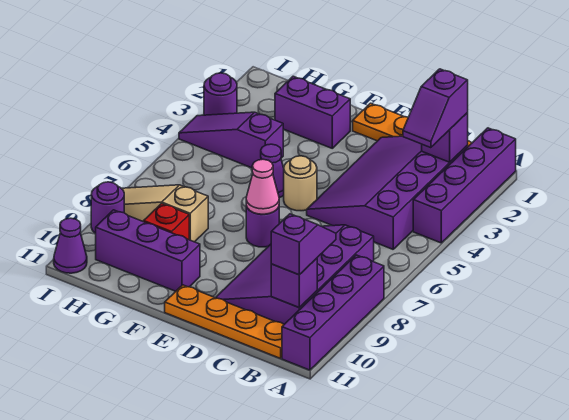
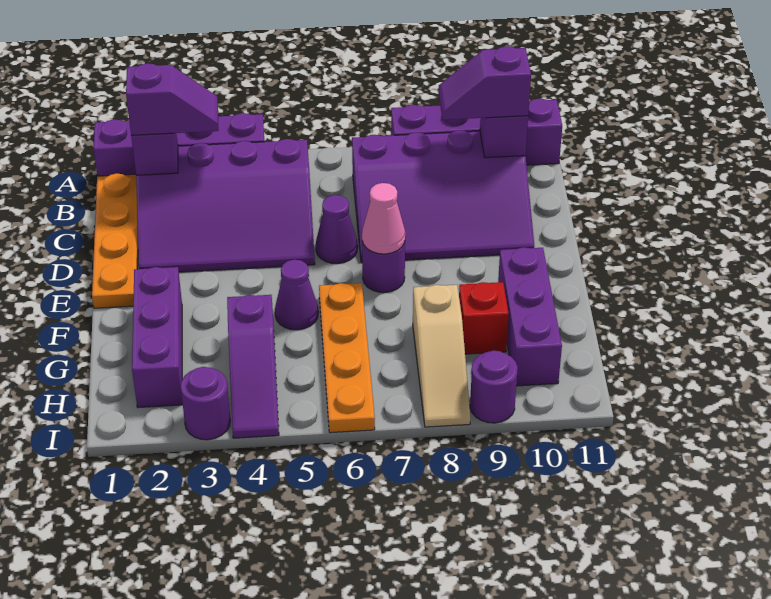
orange plate B11:E11 level 1 -> orange plate F6:I6 level 1
tan round brick E5 level 1 -> none
purple brick F2:G2 level 1 -> purple brick F2:H2 level 1
purple cone I11 level 1 -> purple cone D6 level 1

